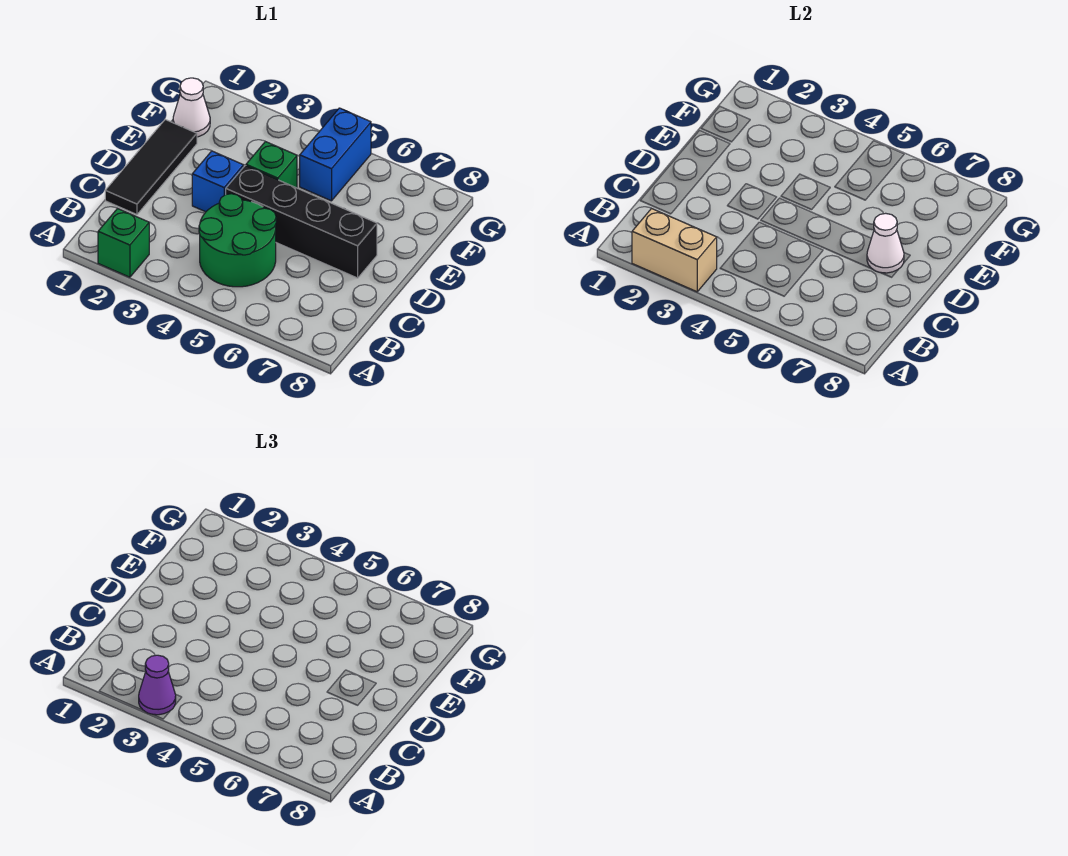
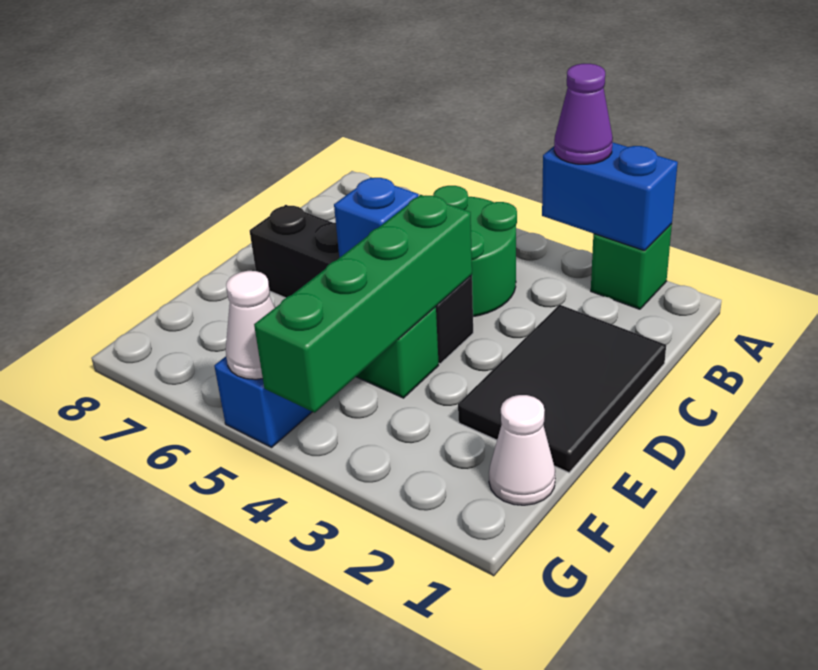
tan brick A2:A3 level 2 -> blue brick A2:A3 level 2
black tile C1:E1 level 1 -> black tile C1:E2 level 1
blue brick D3 level 1 -> blue brick D5 level 2
none -> green brick D4:G4 level 2
white cone D7 level 2 -> white cone G5 level 2

